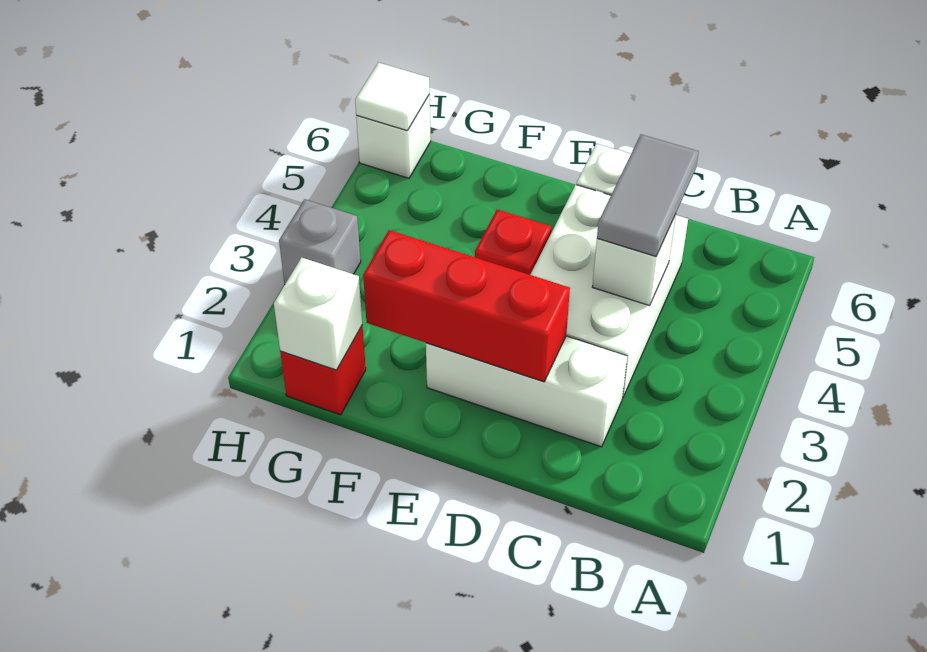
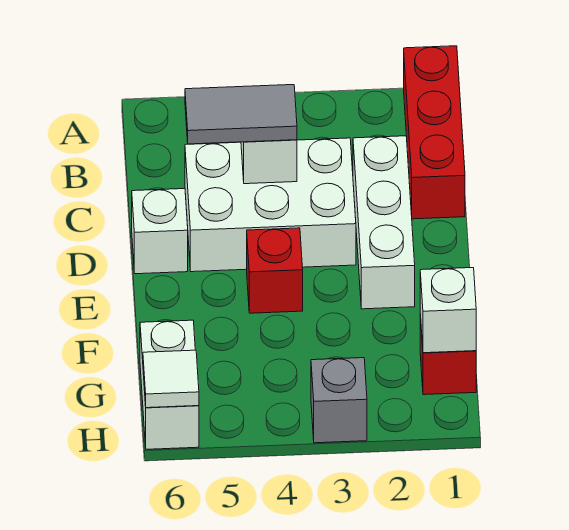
red brick D2:F2 level 2 -> red brick A1:C1 level 1
white brick H6 level 1 -> white brick G6:H6 level 1

